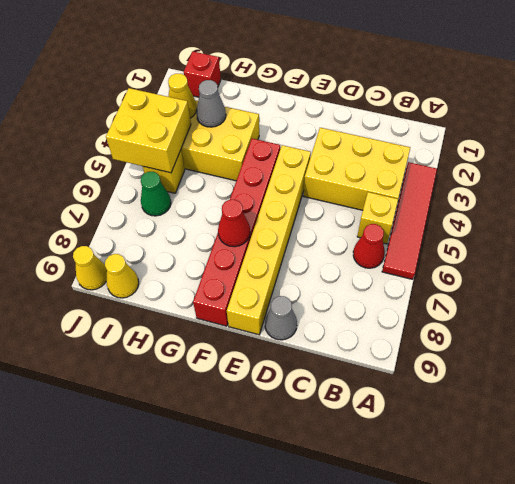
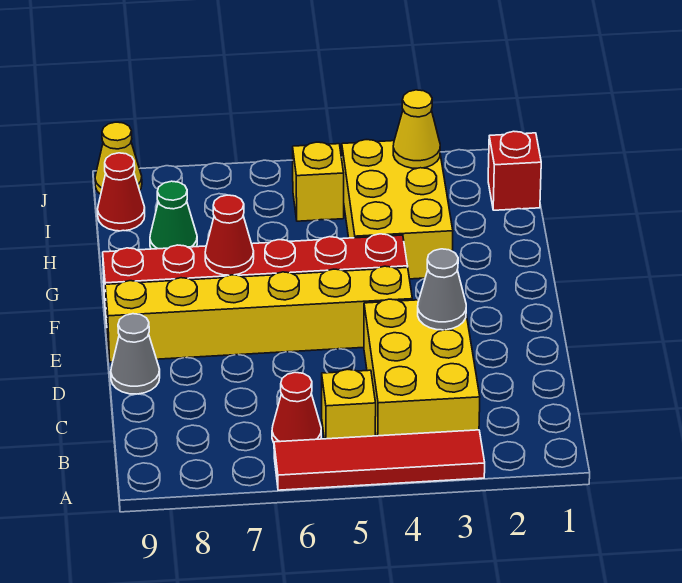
grey cone H3 level 2 -> grey cone D3 level 2
yellow brick I4:J5 level 2 -> none
green cone I6 level 1 -> green cone H8 level 1
yellow cone I9 level 1 -> red cone I9 level 1

